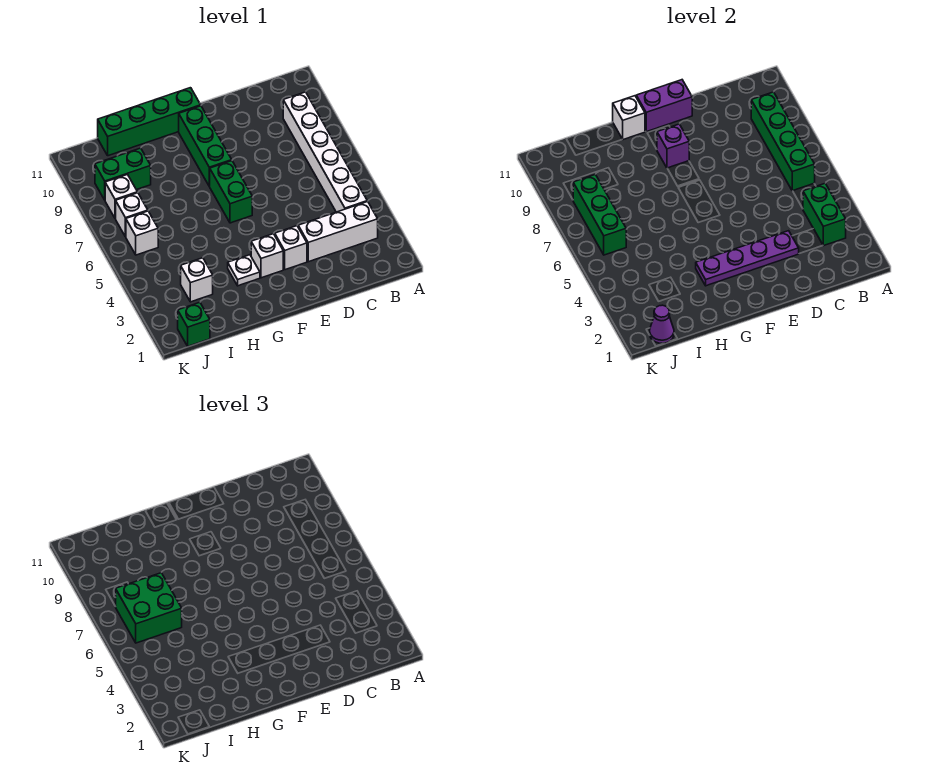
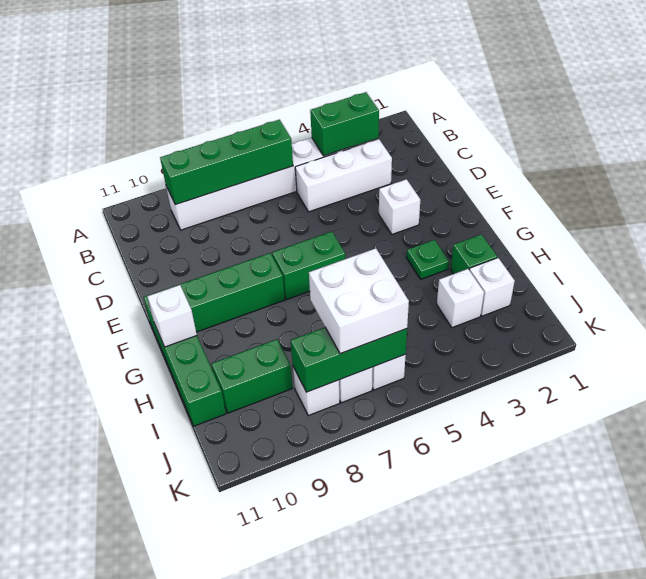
white brick B3:D3 level 1 -> white brick C3:C5 level 1
purple plate D3:G3 level 2 -> none
purple brick E11:F11 level 2 -> none
white brick F3 level 1 -> white brick I2 level 1
purple brick F9 level 2 -> none
white plate G3 level 1 -> green plate G3 level 1
green brick I6:J7 level 3 -> white brick I6:J7 level 3
green brick I9:J9 level 1 -> green brick I9:I10 level 1
green brick J1 level 1 -> green brick H2 level 1
purple cone J1 level 2 -> none

